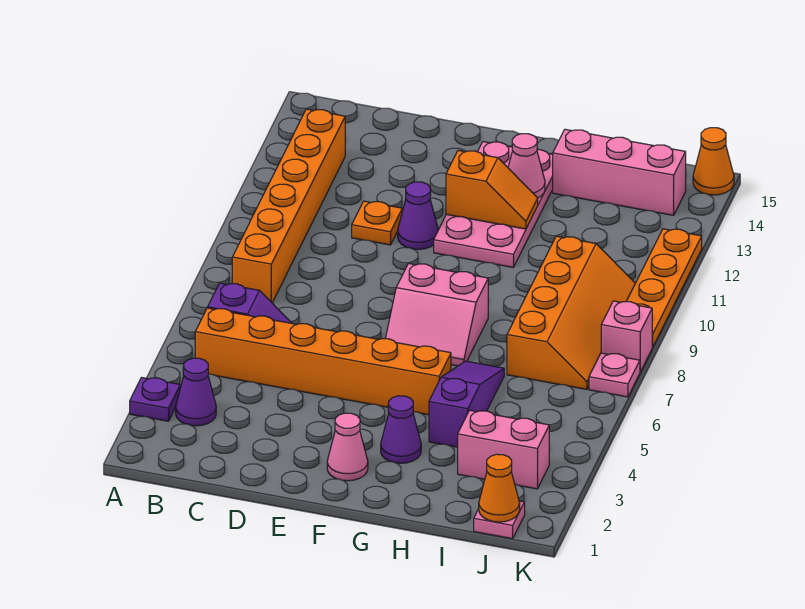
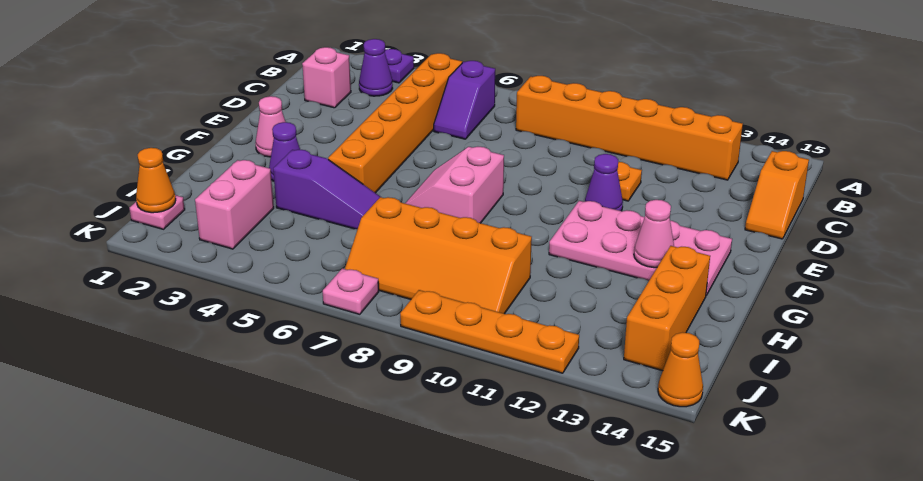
orange slope F12:G12 level 2 top F -> orange slope C15:D15 level 1 top C
pink brick H14:J14 level 1 -> orange brick H14:J14 level 1
pink brick K8 level 1 -> pink brick C2 level 1

